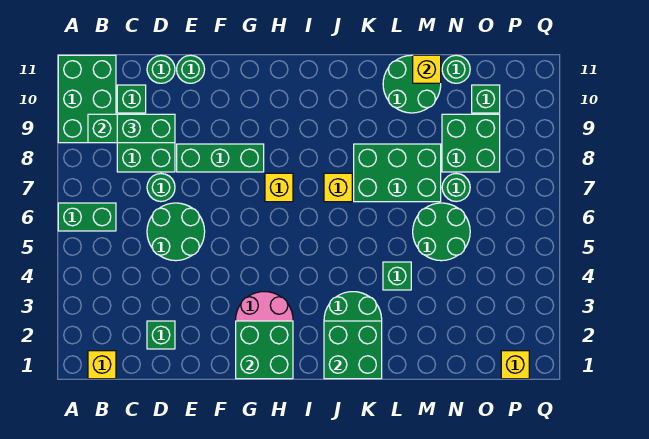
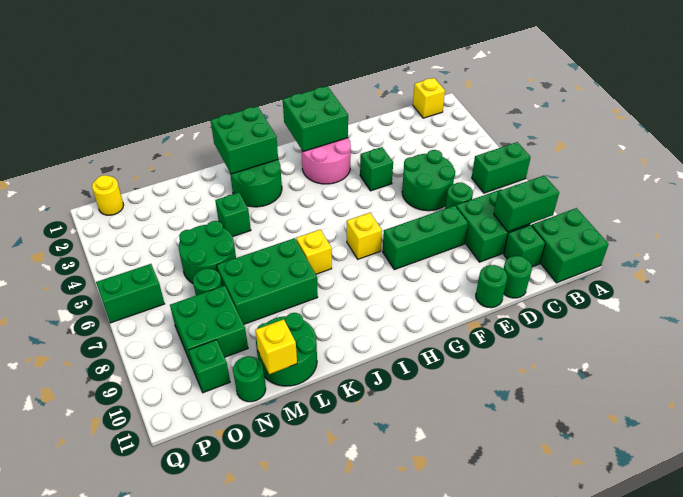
green brick A9:B11 level 1 -> green brick A10:B11 level 1
green brick C9:D9 level 3 -> green brick P6:Q6 level 1
green brick D2 level 1 -> green brick F4 level 1
yellow brick P1 level 1 -> yellow round brick P1 level 1

